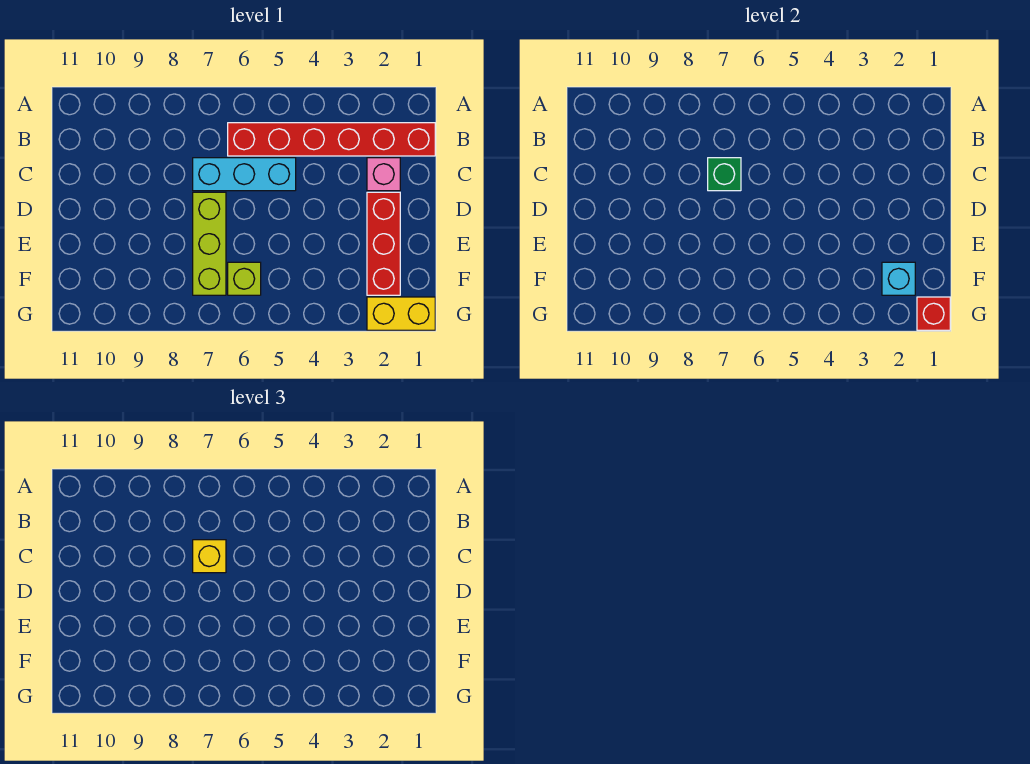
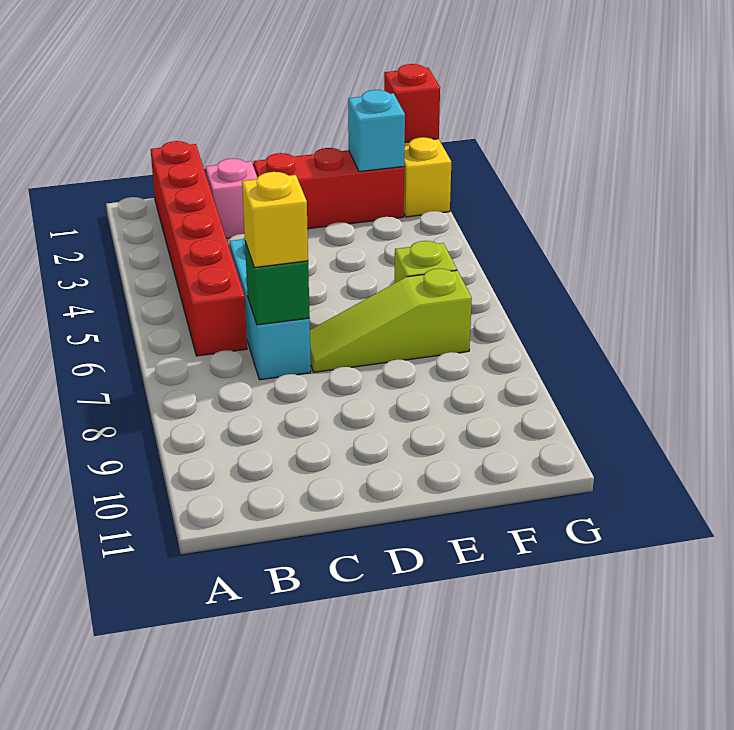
lime brick D7:F7 level 1 -> lime slope D7:F7 level 1 top F

